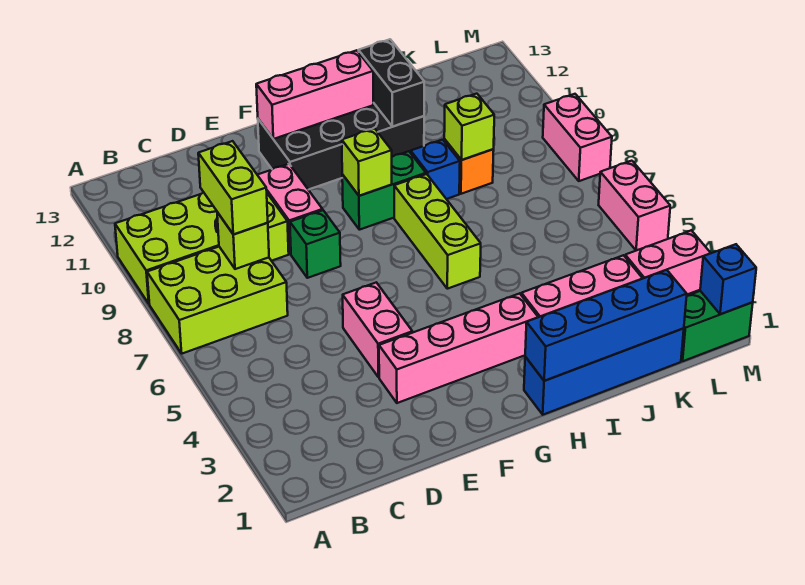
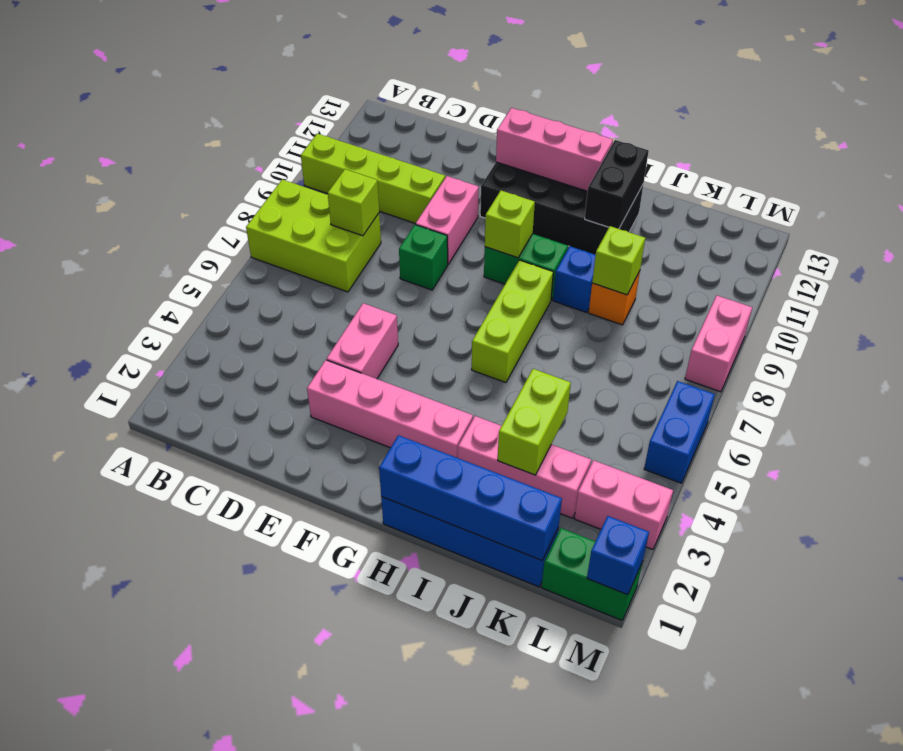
lime brick A9:D10 level 1 -> lime brick A10:D10 level 1
lime brick C8:C9 level 3 -> lime brick J3:J4 level 2
pink brick M5:M6 level 1 -> blue brick M5:M6 level 1

